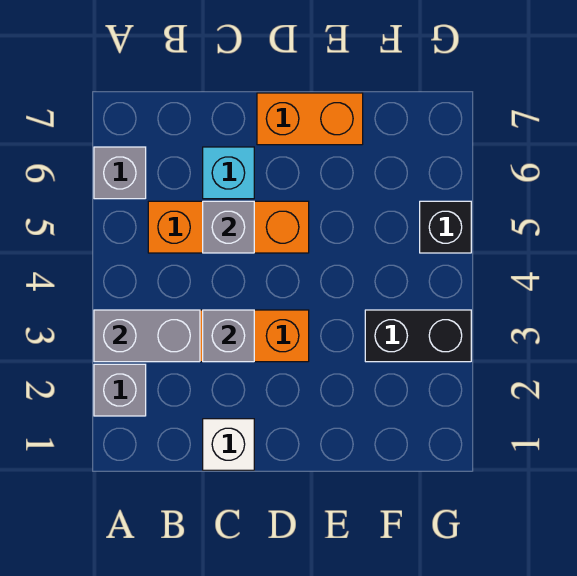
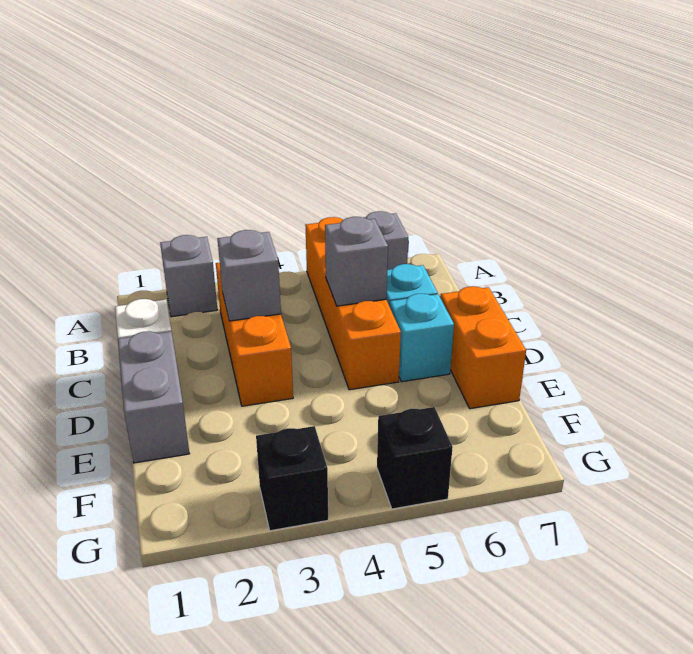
grey brick A3:B3 level 2 -> grey brick D1:E1 level 1
orange brick B5:D5 level 1 -> orange brick A5:D5 level 1
none -> cyan brick D6 level 1
black brick F3:G3 level 1 -> black brick G3 level 1

